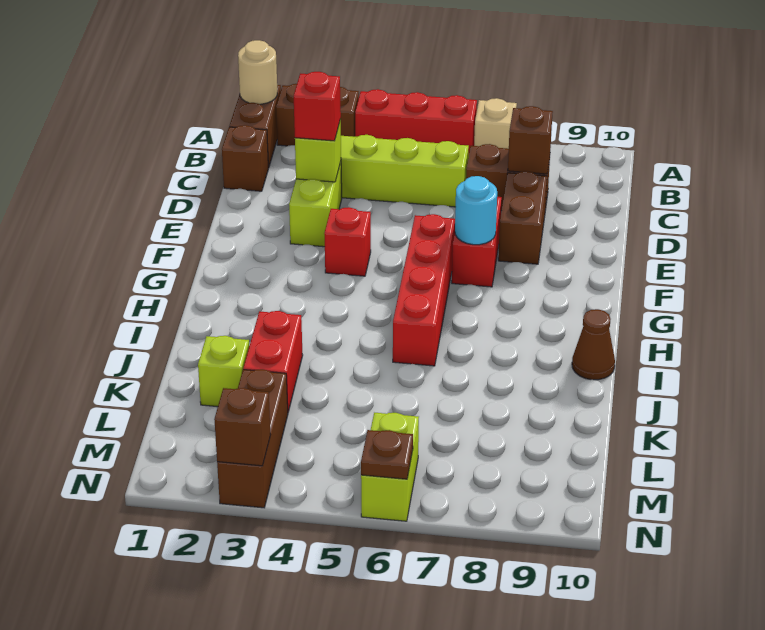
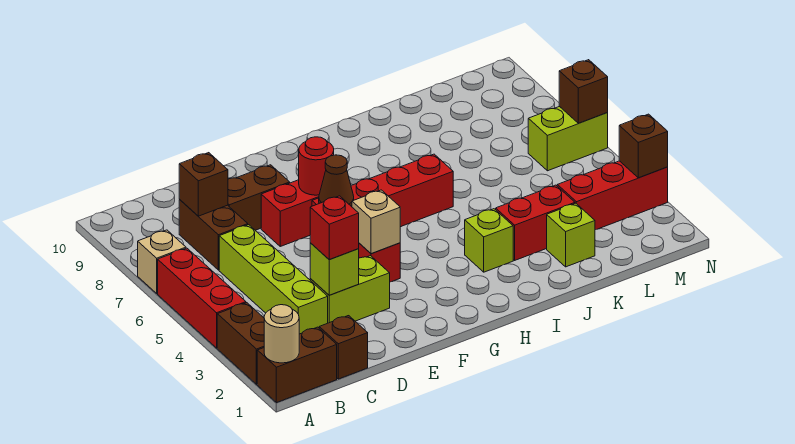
none -> tan brick F4 level 2
cyan round brick F7 level 2 -> red round brick F7 level 2
none -> lime brick I3 level 1
brown cone I10 level 1 -> brown cone F6 level 2
brown brick L3:N3 level 1 -> red brick L3:N3 level 1
brown plate N6 level 2 -> brown brick N6 level 2

